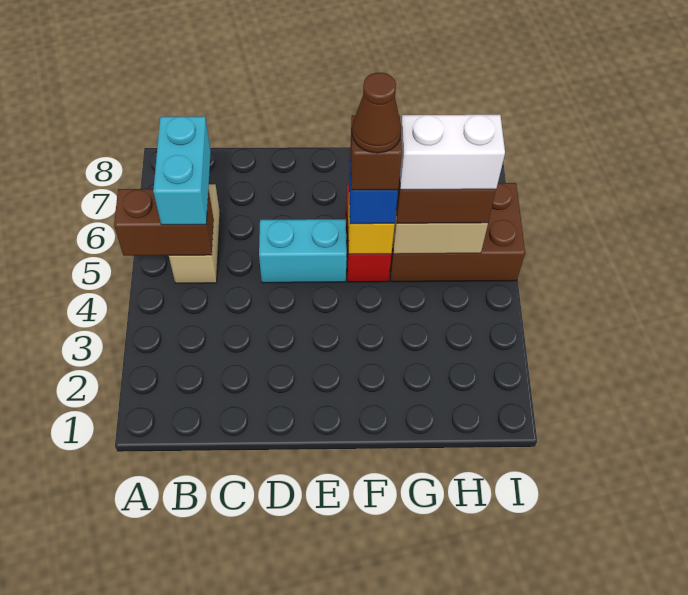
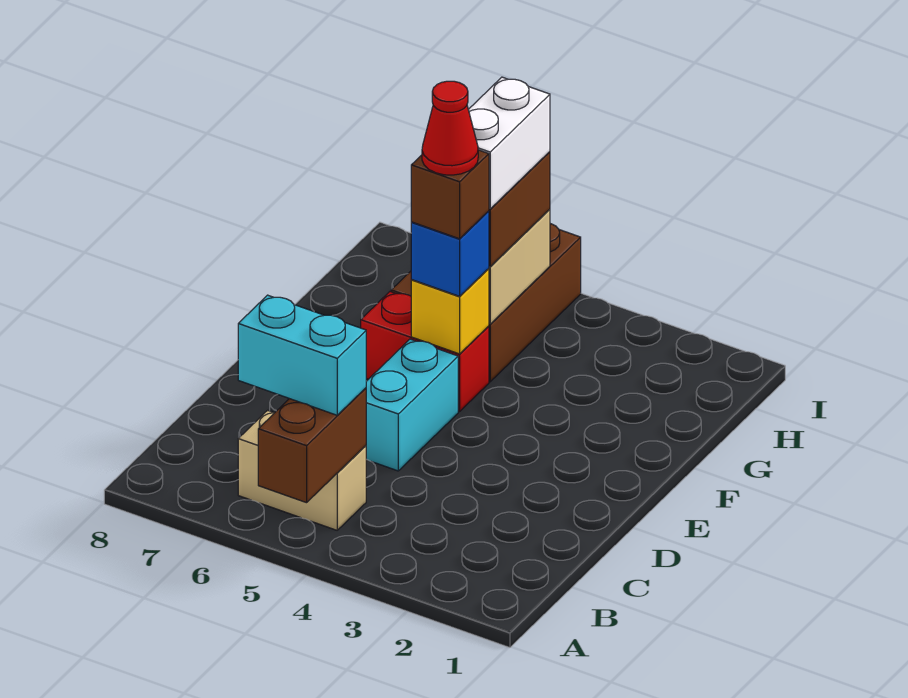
brown cone F5 level 5 -> red cone F5 level 5

